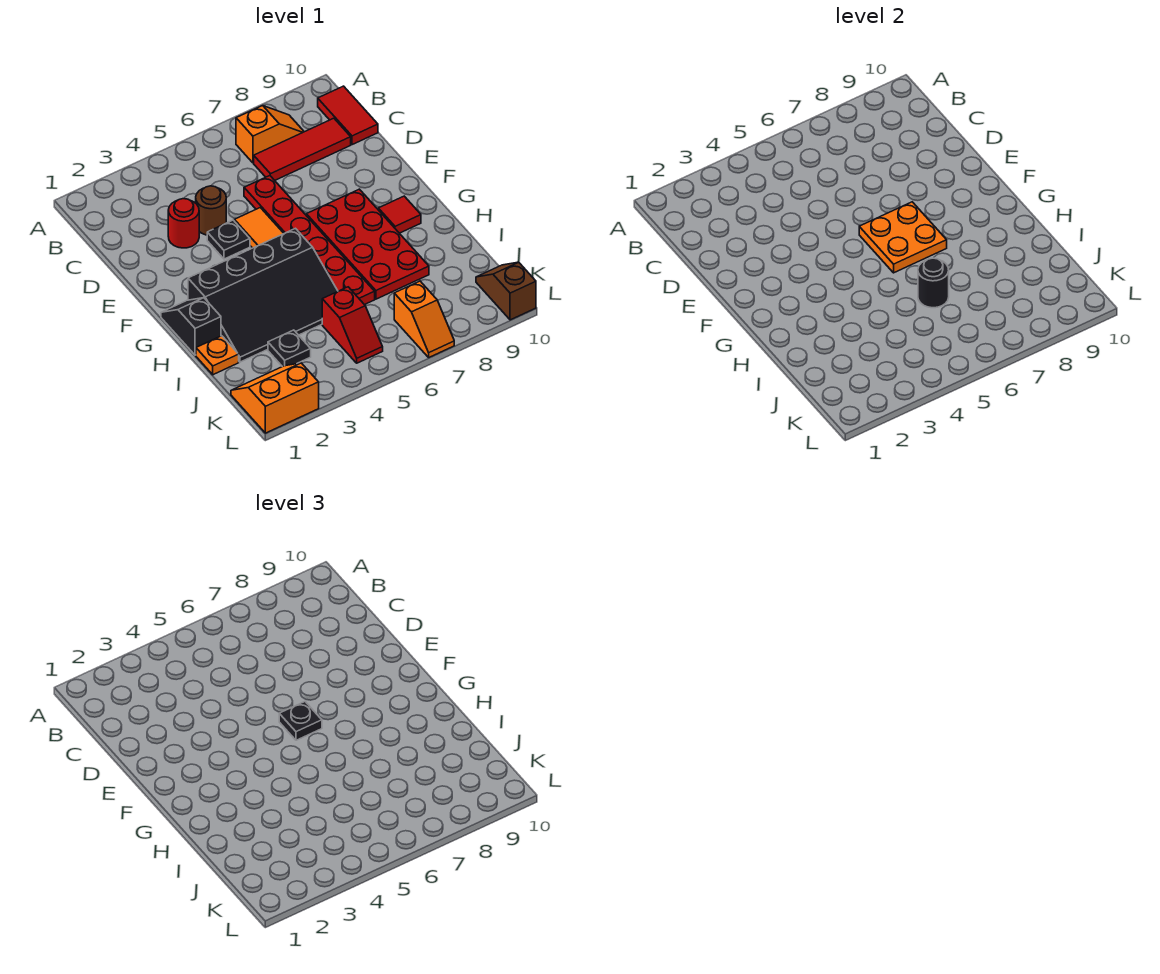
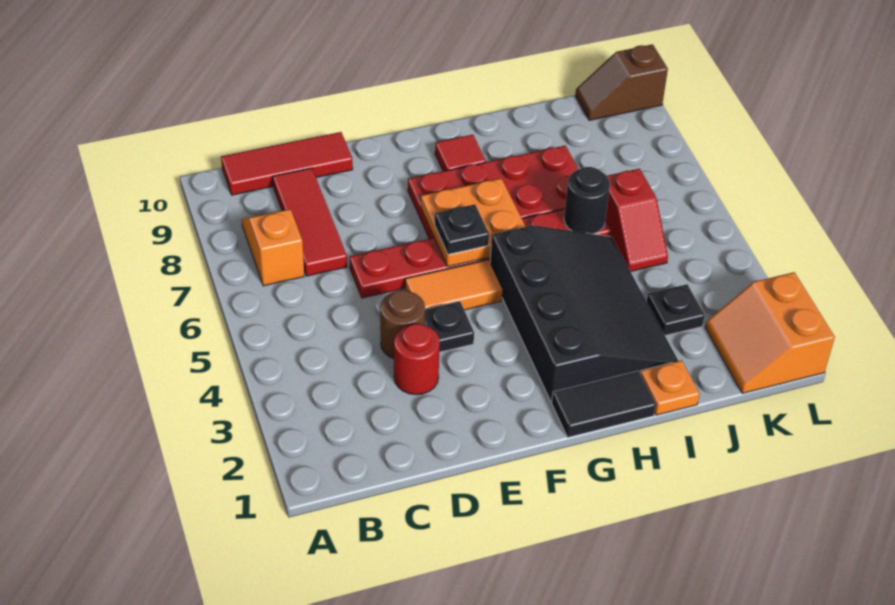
red tile B10:C10 level 1 -> red tile B10:D10 level 1
black slope G1:H1 level 1 top H -> black tile G1:H1 level 1
red slope J5:K5 level 1 top J -> red slope J5:J6 level 1 top 6
orange slope K7:L7 level 1 top K -> none

